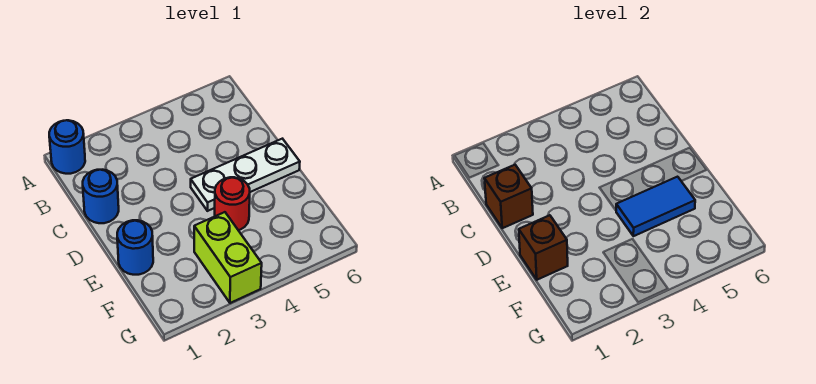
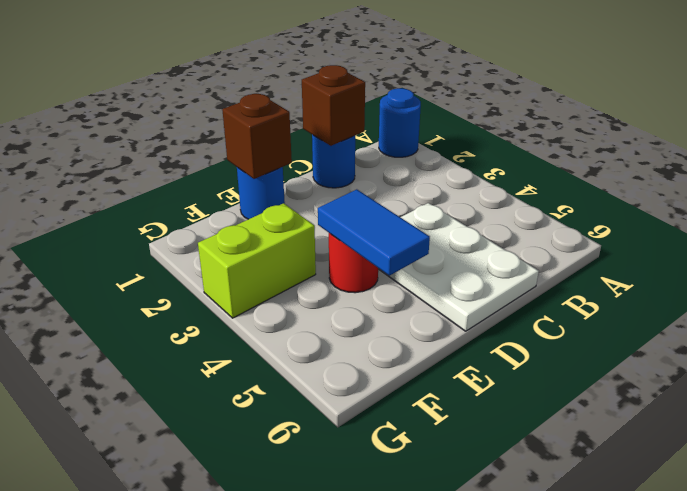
white plate D4:D6 level 1 -> white plate C4:D6 level 1

